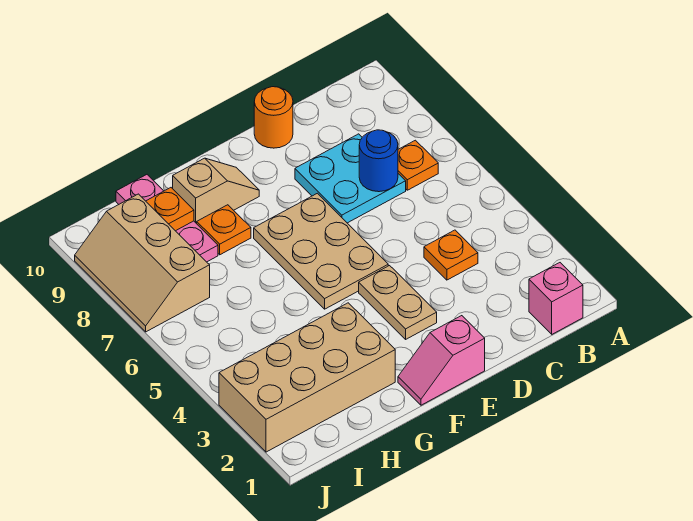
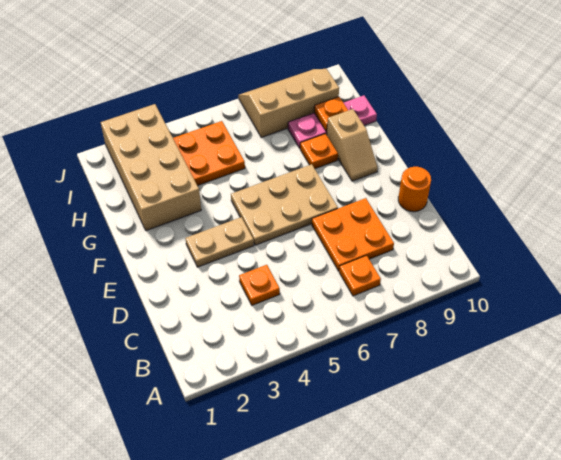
pink brick B1 level 1 -> none
cyan plate C7:D8 level 1 -> orange plate C7:D8 level 1
blue round brick C7 level 2 -> none
pink slope E1:F1 level 1 top E -> none
none -> orange plate H4:I5 level 1

